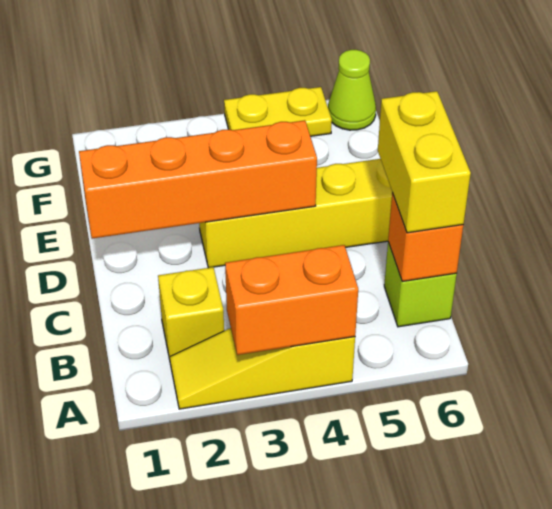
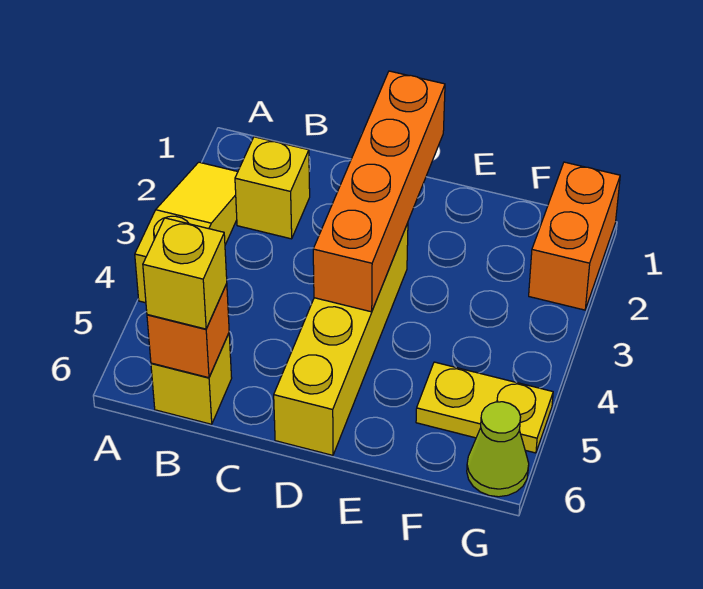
orange brick A3:A4 level 2 -> orange brick G1:G2 level 1
lime brick B6 level 1 -> yellow brick B6 level 1
yellow brick B6:C6 level 3 -> yellow brick B6 level 3
yellow plate G4:G5 level 1 -> yellow plate F5:G5 level 1

